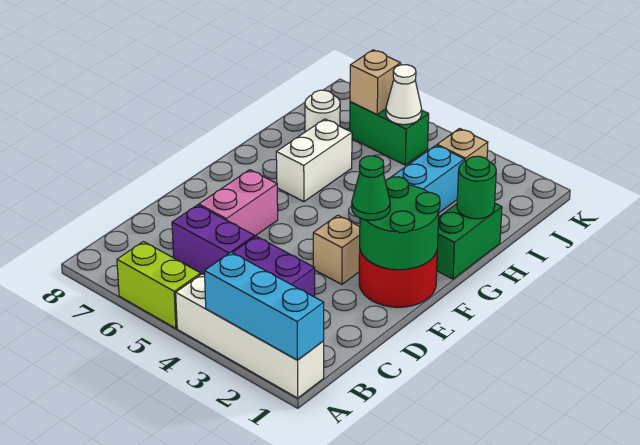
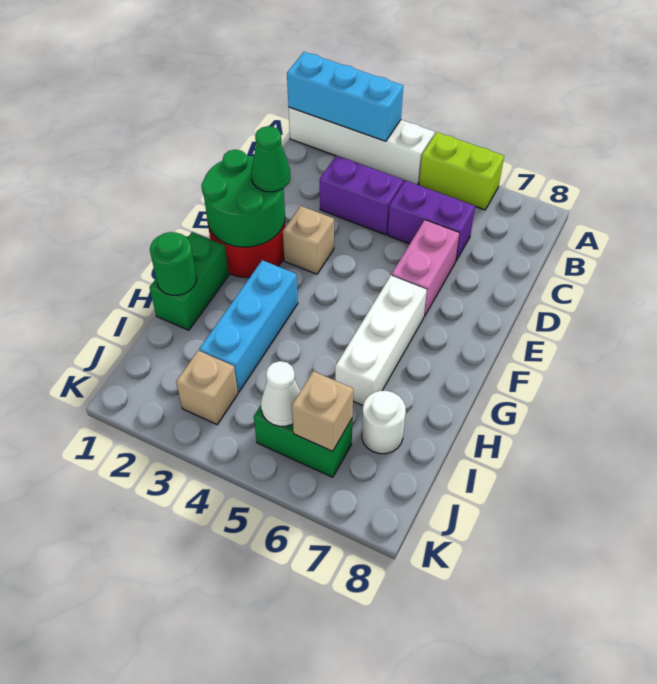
white brick G6:H6 level 1 -> white brick F6:H6 level 1

